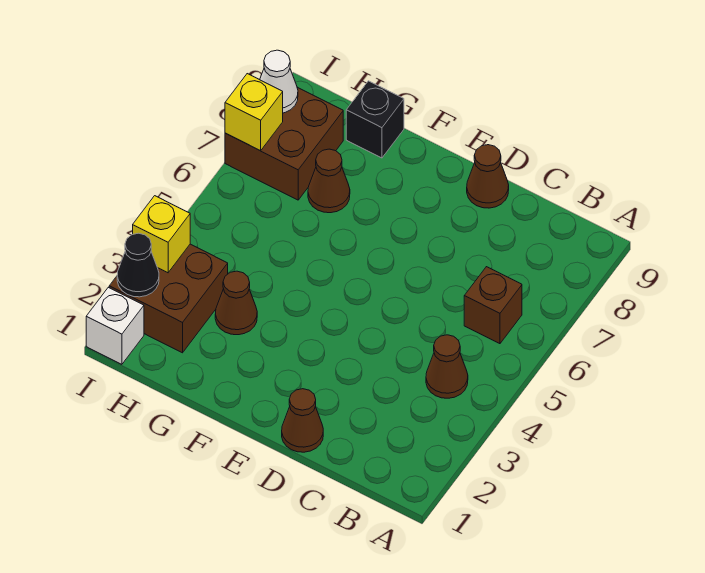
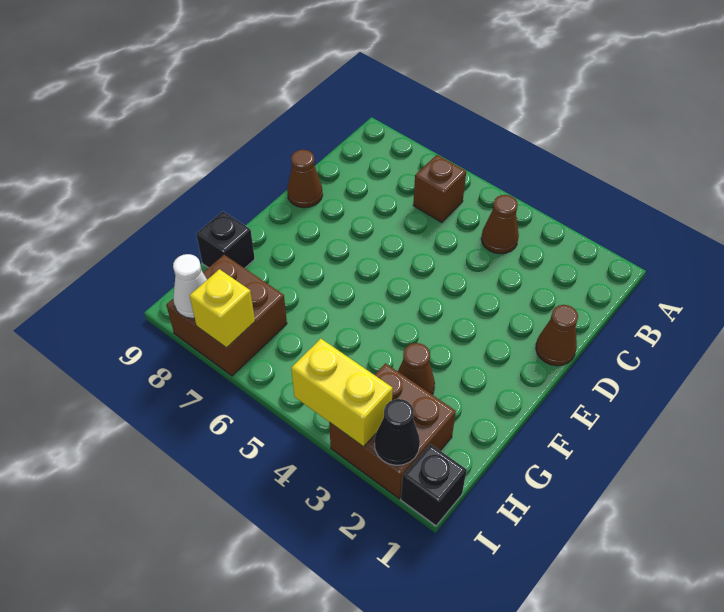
brown cone G7 level 1 -> none
white brick I1 level 1 -> black brick I1 level 1
yellow brick I3 level 2 -> yellow brick I3:I4 level 2

